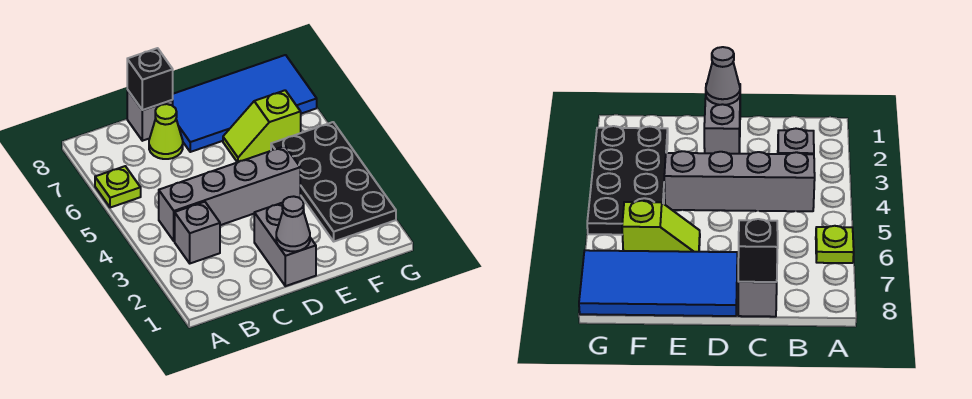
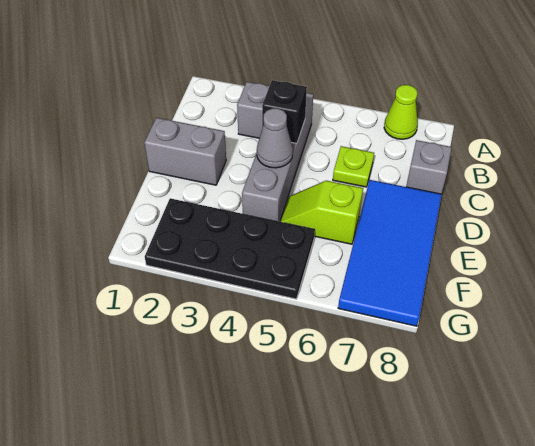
lime plate A6 level 1 -> lime plate C6 level 1
lime cone C7 level 1 -> lime cone A7 level 1
black brick C8 level 2 -> black brick C4 level 2
grey cone D1 level 2 -> grey cone D4 level 2
lime slope E6:F6 level 1 top F -> lime slope E5:E6 level 1 top 6

